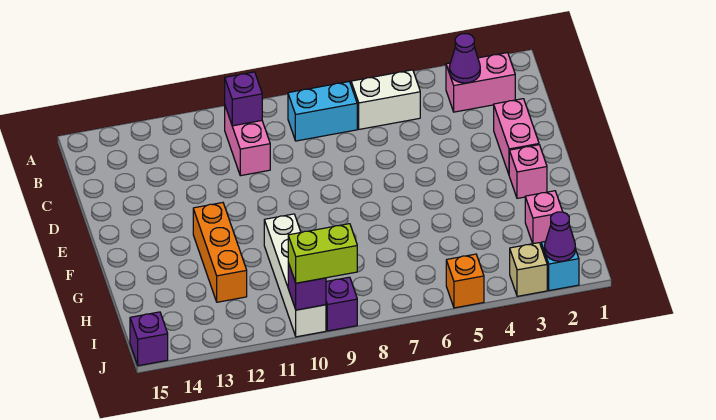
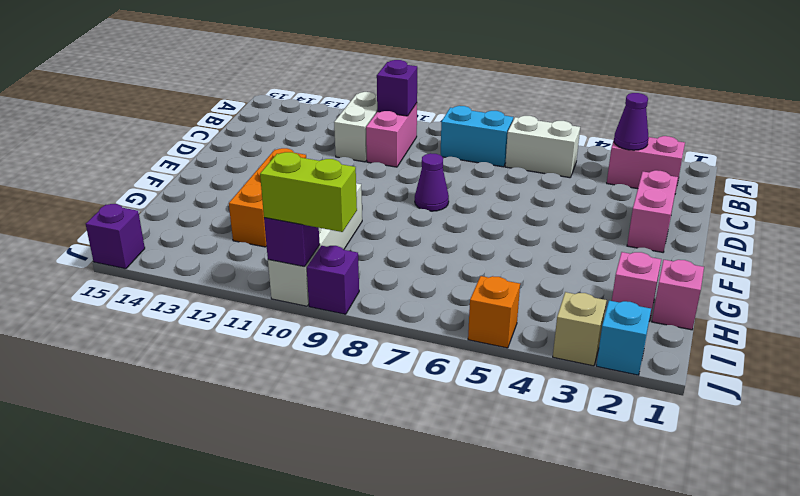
none -> white brick B11:C11 level 1
pink brick F2 level 1 -> pink brick H1 level 1
purple cone J2 level 2 -> purple cone E8 level 1

